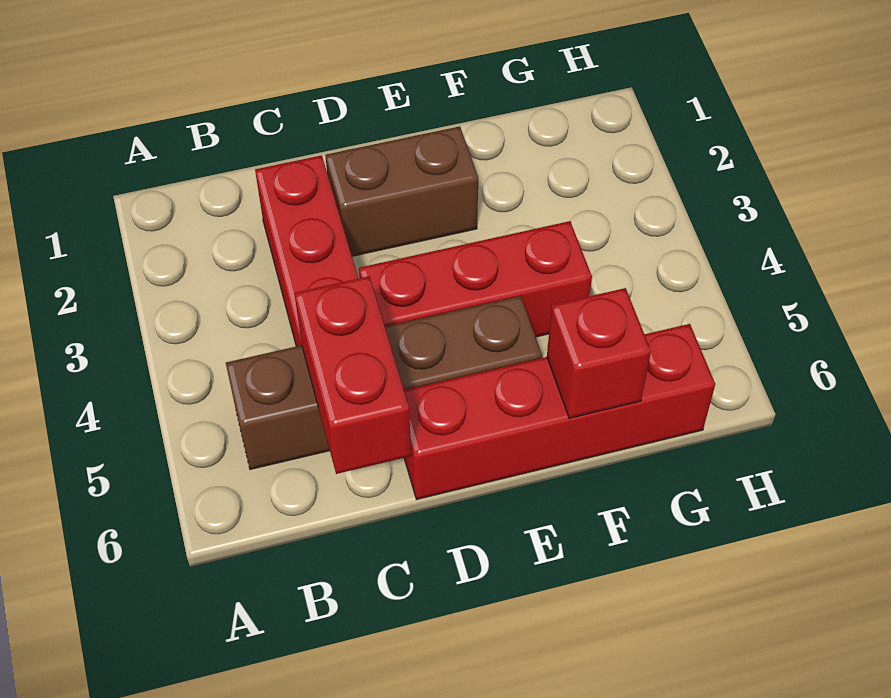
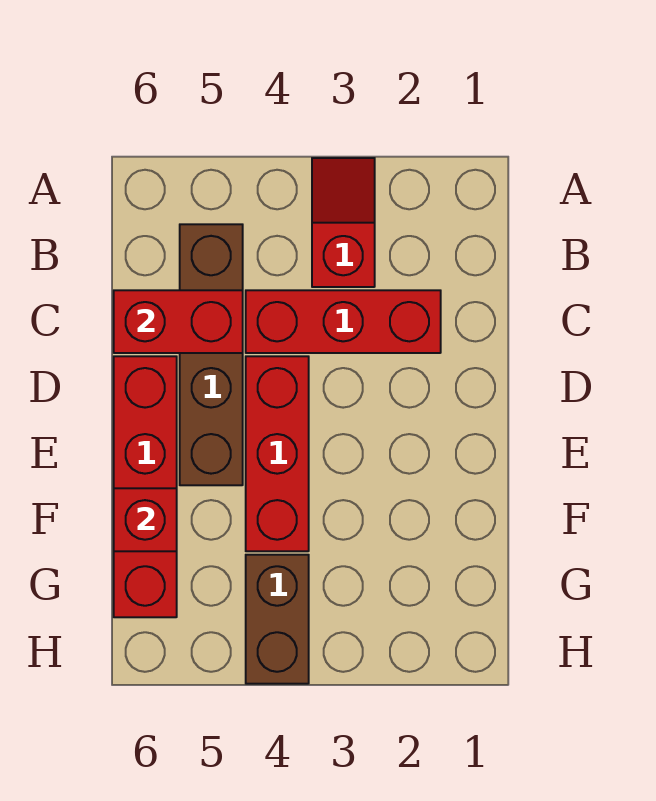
none -> red slope A3:B3 level 1 top B
brown brick D2:E2 level 1 -> brown brick G4:H4 level 1

